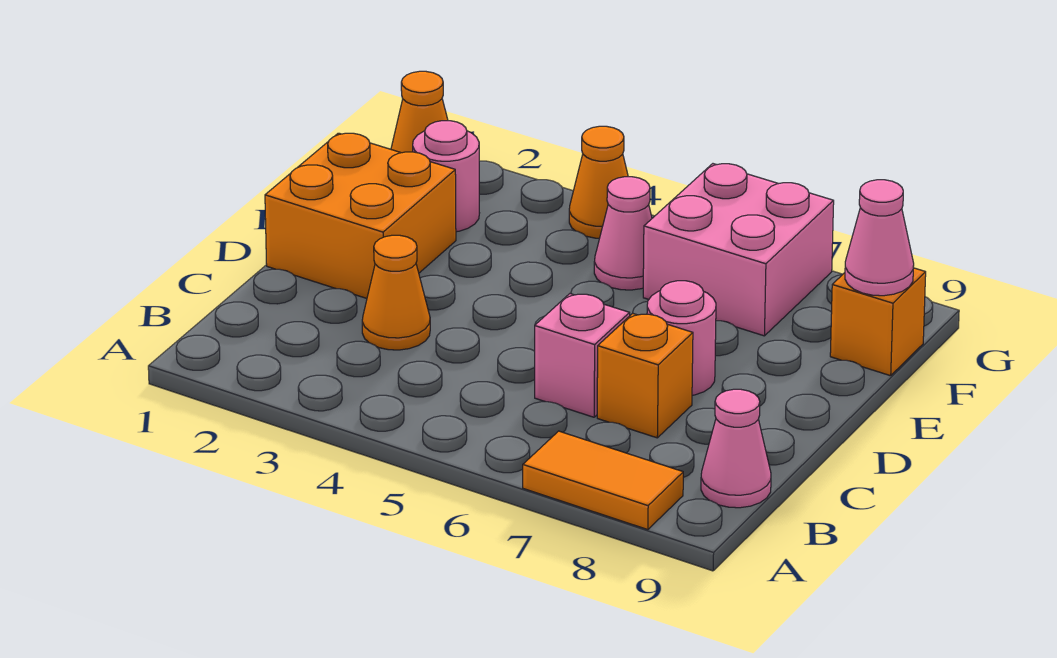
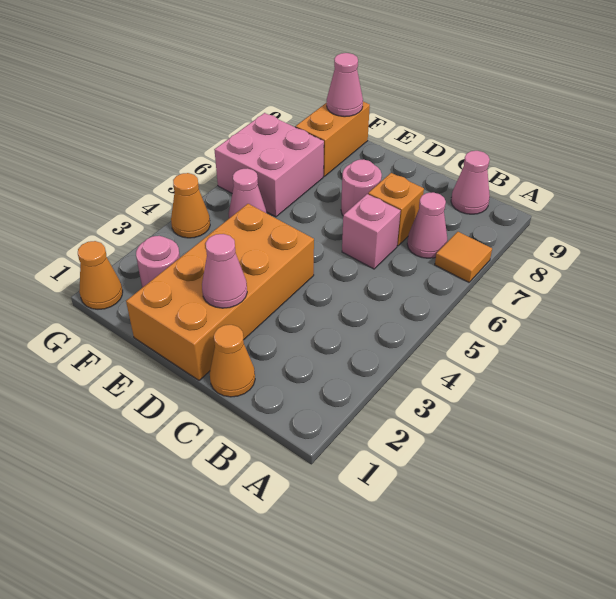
orange tile A7:A8 level 1 -> orange tile A7 level 1
none -> pink cone B7 level 1
orange cone C3 level 1 -> orange cone C1 level 1
orange brick D1:E2 level 1 -> orange brick D1:E4 level 1
none -> pink cone D2 level 2
orange brick F9 level 1 -> orange brick F8:F9 level 1

